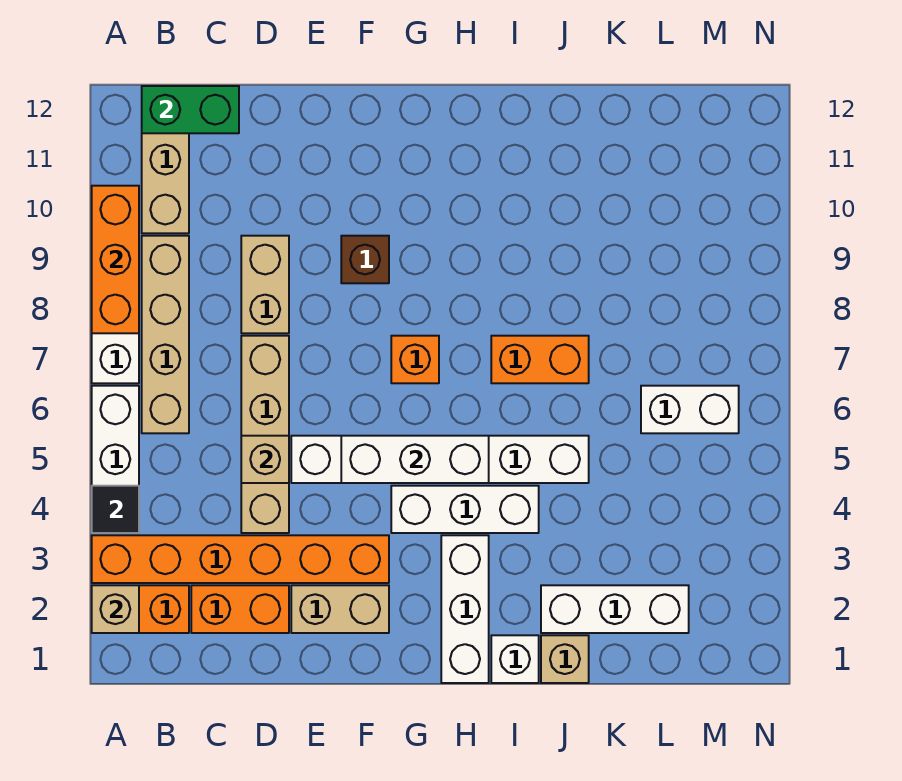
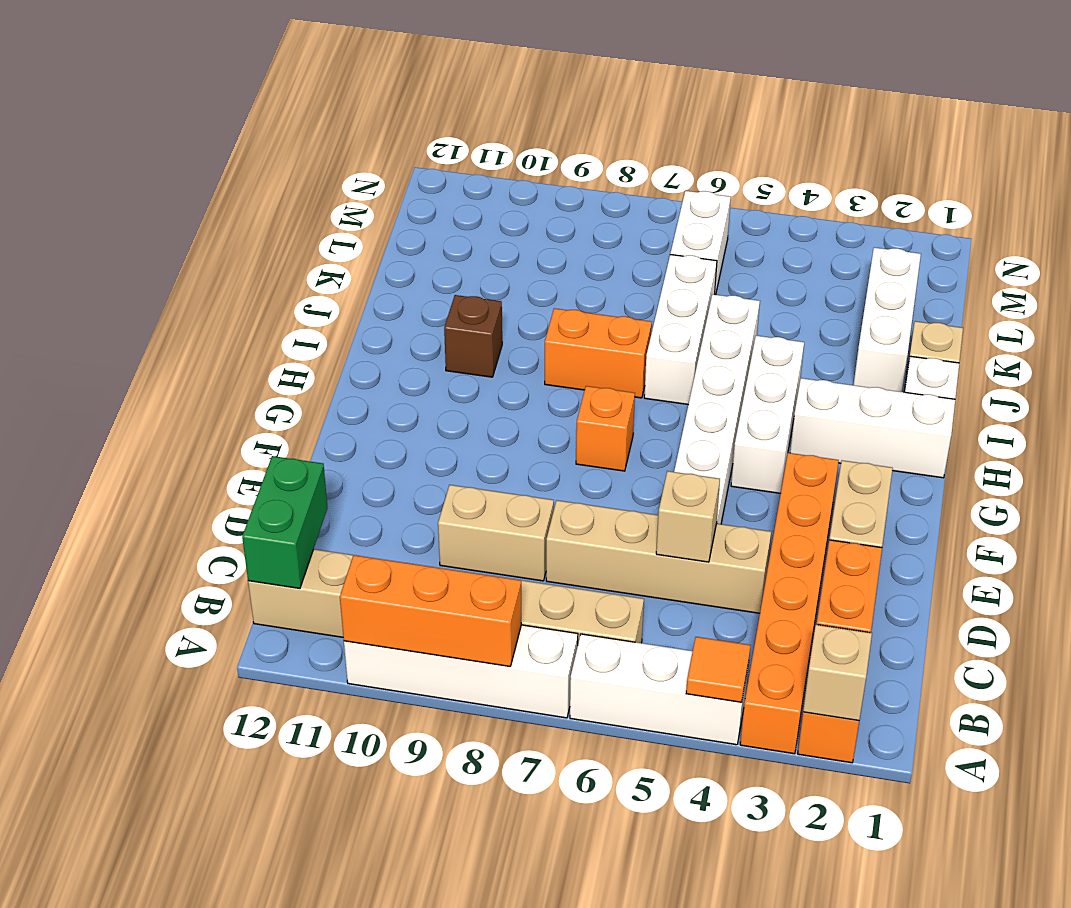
black tile A4 level 2 -> orange tile A4 level 2
white brick F5:H5 level 2 -> white brick I6:K6 level 1
brown brick F9 level 1 -> brown brick I10 level 1
orange brick I7:J7 level 1 -> orange brick I7:I8 level 1

